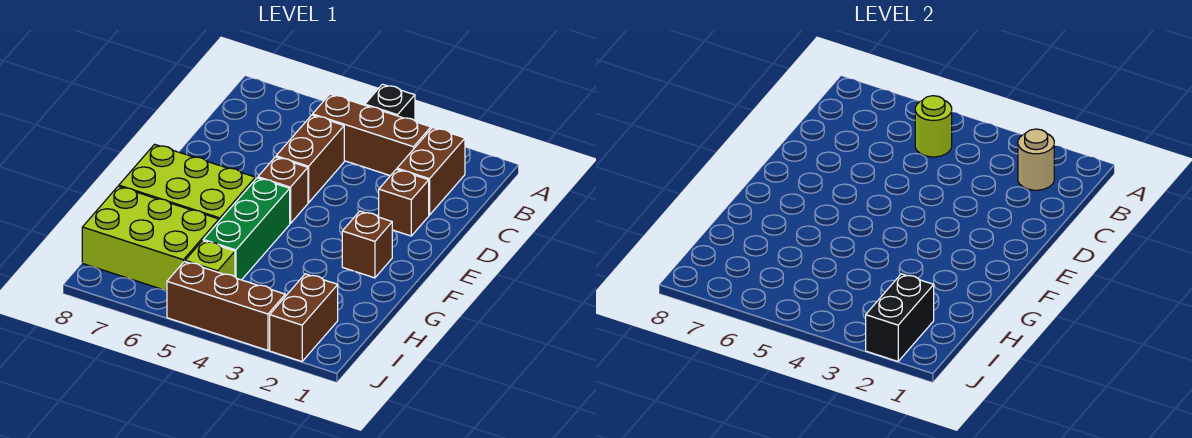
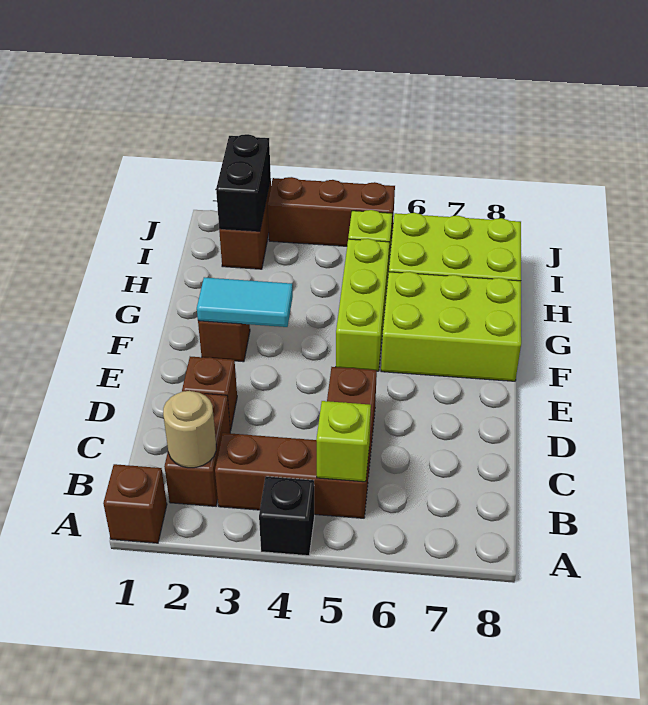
lime round brick B5 level 2 -> lime brick B5 level 2
brown brick E5 level 1 -> brown brick A1 level 1
none -> cyan tile F2:F3 level 2
green brick F5:H5 level 1 -> lime brick F5:H5 level 1

